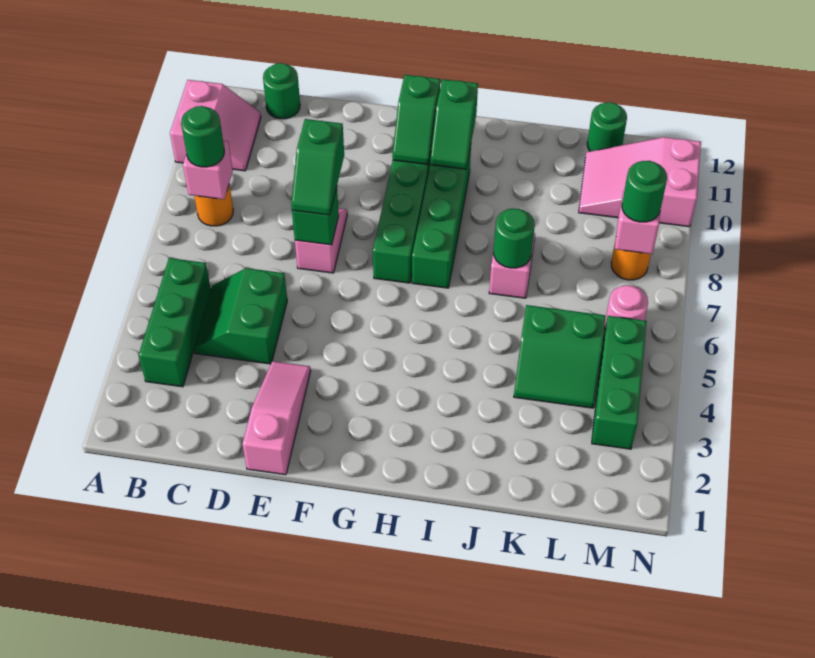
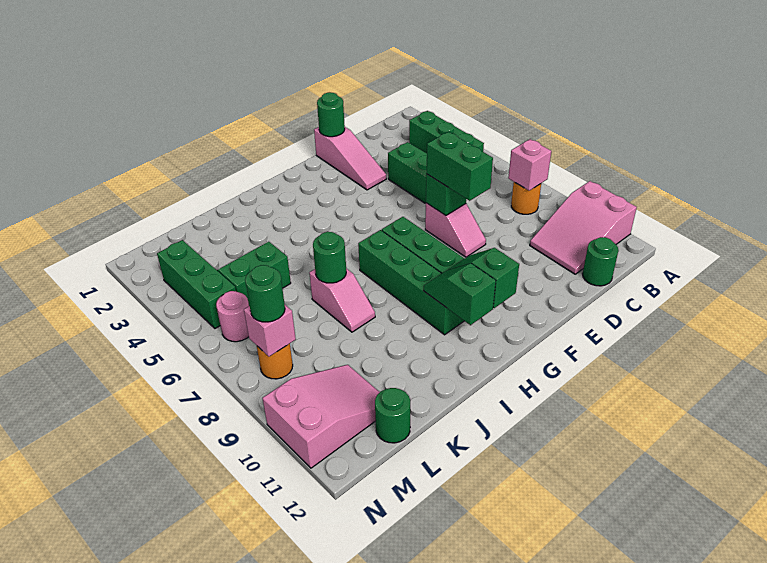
pink slope A10:B11 level 1 top A -> pink slope A10:C11 level 1 top A
green round brick B8 level 3 -> green round brick E1 level 2
green slope E7:E8 level 3 top 8 -> green brick E7:E8 level 3

